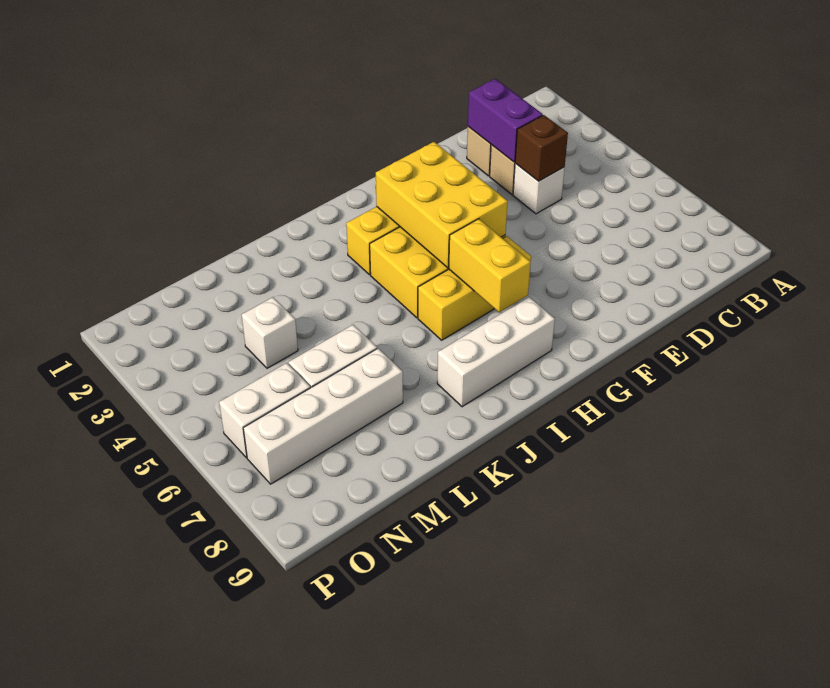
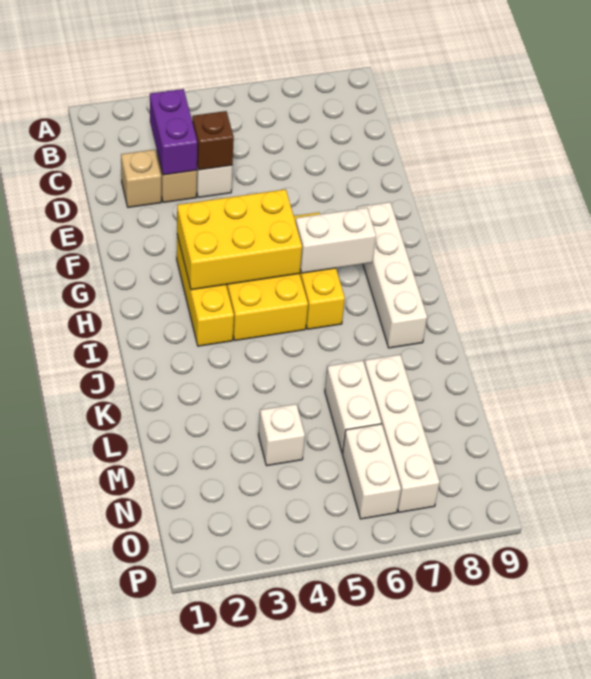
purple brick D2:D3 level 2 -> purple brick C3:D3 level 2
yellow brick H6:H7 level 2 -> white brick H6:H7 level 2
white brick H8:J8 level 1 -> white brick G8:J8 level 1

